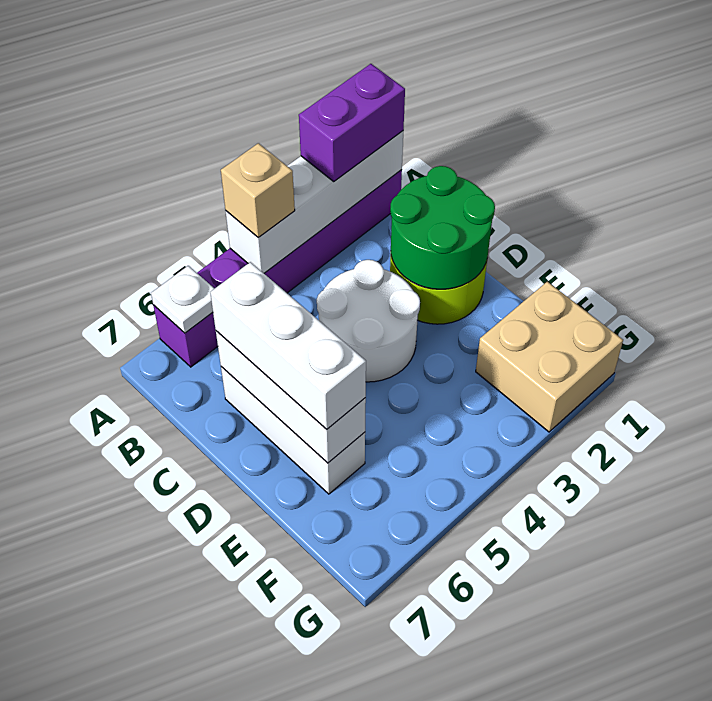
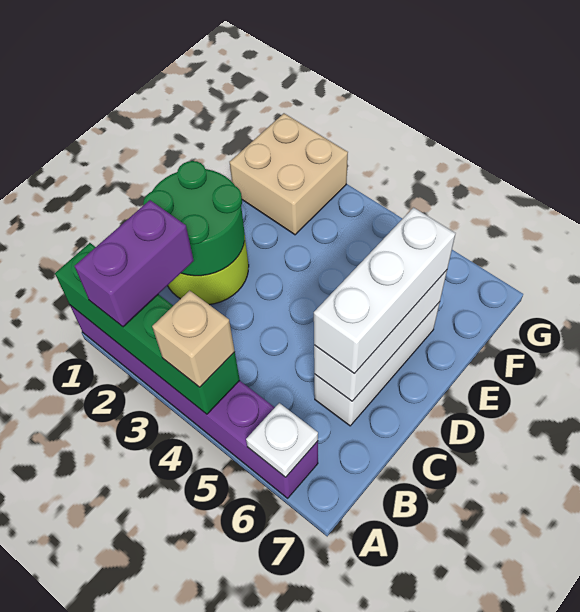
white brick A1:A4 level 2 -> green brick A1:A4 level 2
purple brick A1:A2 level 3 -> purple brick A2:B2 level 3
white round brick C3:D4 level 1 -> none

